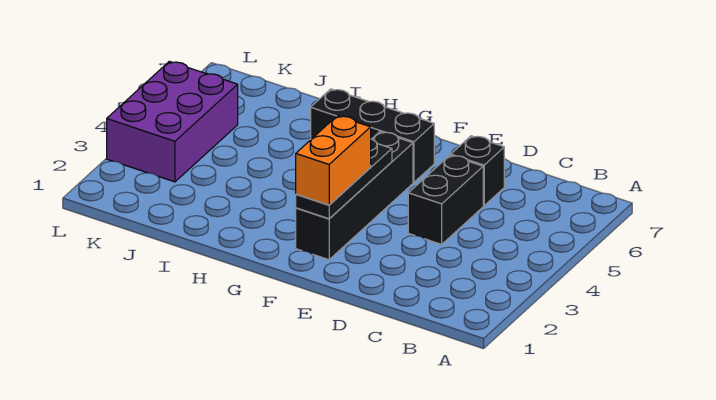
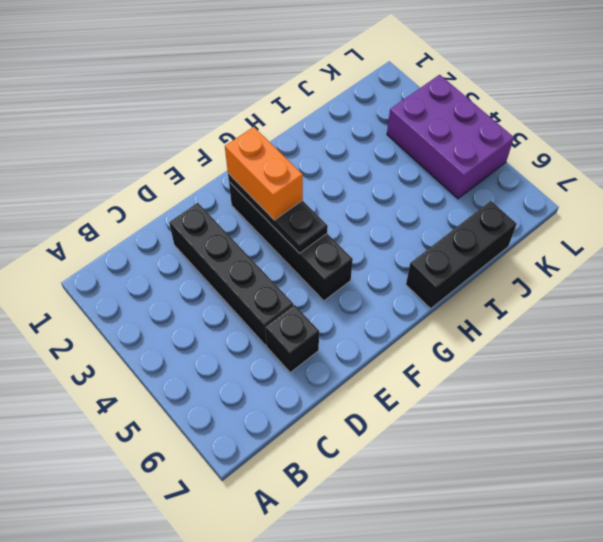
black brick D4:D5 level 1 -> black brick D2:D5 level 1
black brick F6:H6 level 1 -> black brick H7:J7 level 1

